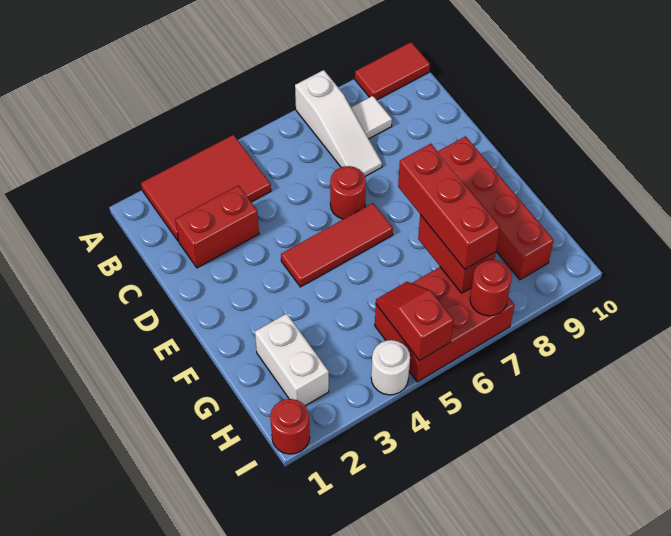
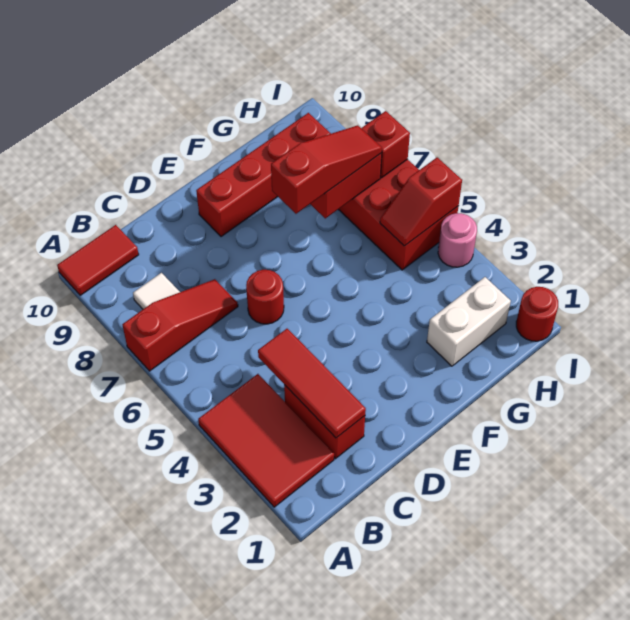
white slope A7:C7 level 1 top A -> red slope A7:C7 level 1 top A
red tile A9:A10 level 1 -> red tile A10:B10 level 1
red tile E4:E6 level 1 -> red tile C2:C4 level 2
red brick F7:H7 level 3 -> red slope F7:H7 level 3 top F
white round brick I4 level 1 -> pink round brick I4 level 1
red round brick I7 level 2 -> red brick I7 level 2

